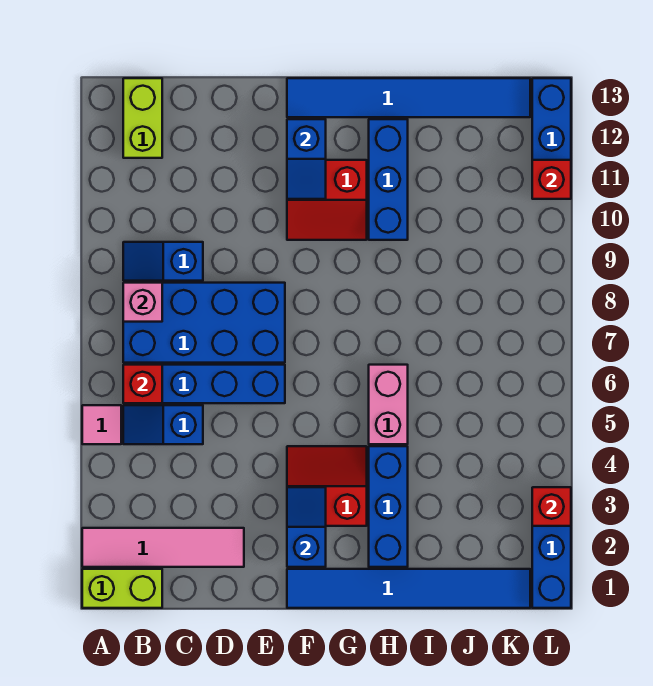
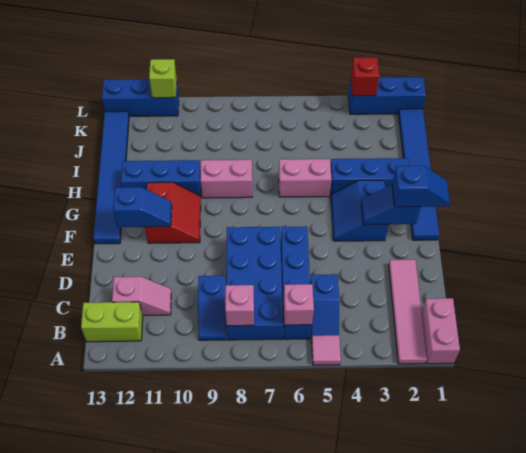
lime brick A1:B1 level 1 -> pink brick A1:B1 level 1
red brick B6 level 2 -> pink brick B6 level 2
none -> pink slope C11:C12 level 1 top 12
none -> blue slope F1:F2 level 3 top 2
red slope F3:G4 level 1 top 3 -> blue slope F3:G4 level 1 top 3
none -> pink brick H8:H9 level 1
red brick L11 level 2 -> lime brick L11 level 2

